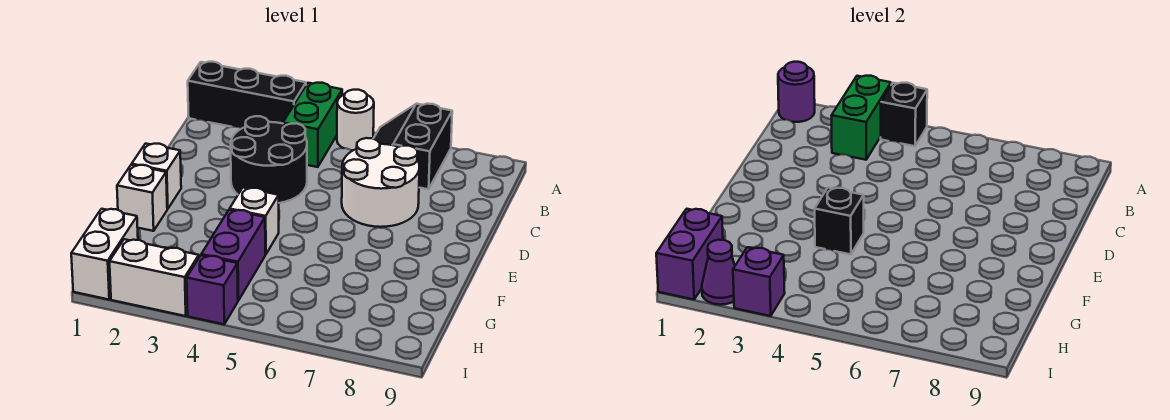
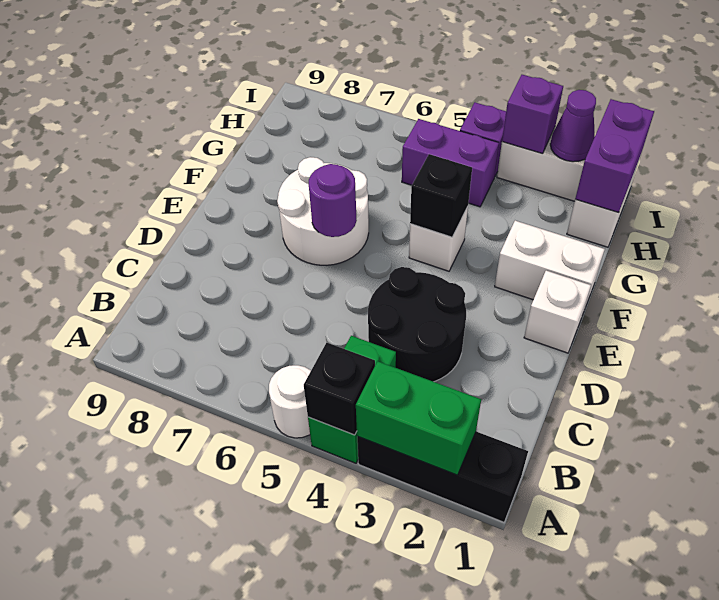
purple round brick A1 level 2 -> purple round brick E6 level 2
green brick A3:B3 level 2 -> green brick A2:A3 level 2
black slope A6:B7 level 1 top 7 -> none
white round brick C6:D7 level 1 -> white round brick E6:F7 level 1
white brick F1 level 1 -> white brick F1:F2 level 1
purple brick G4:H4 level 1 -> purple brick H4:H5 level 1

